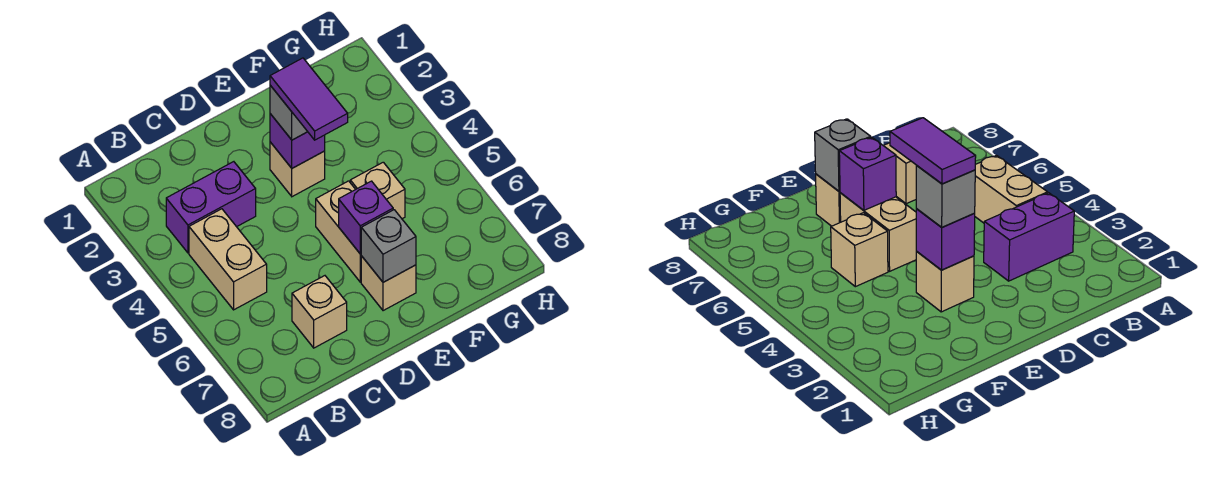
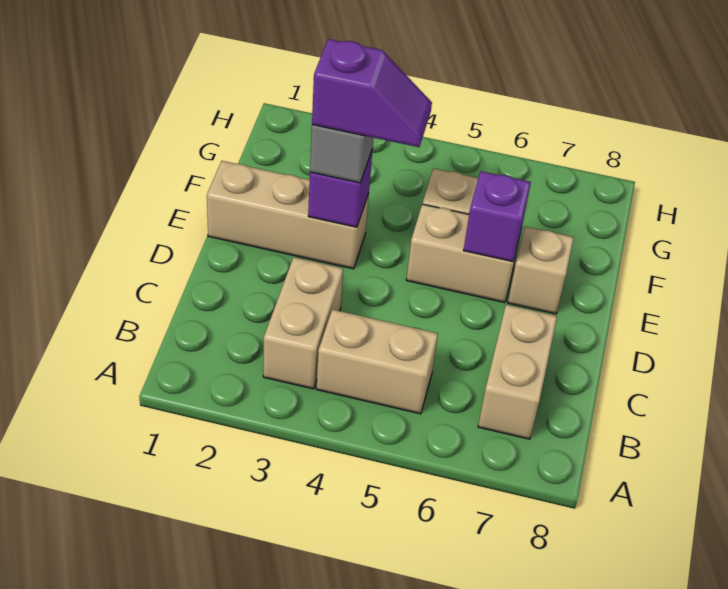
purple brick B3:C3 level 1 -> tan brick B3:C3 level 1
tan brick C7 level 1 -> tan brick B7:C7 level 1
tan brick E3 level 1 -> tan brick E1:E3 level 1
purple tile E3:E4 level 4 -> purple slope E3:E4 level 4 top 3
grey brick E7 level 2 -> none

